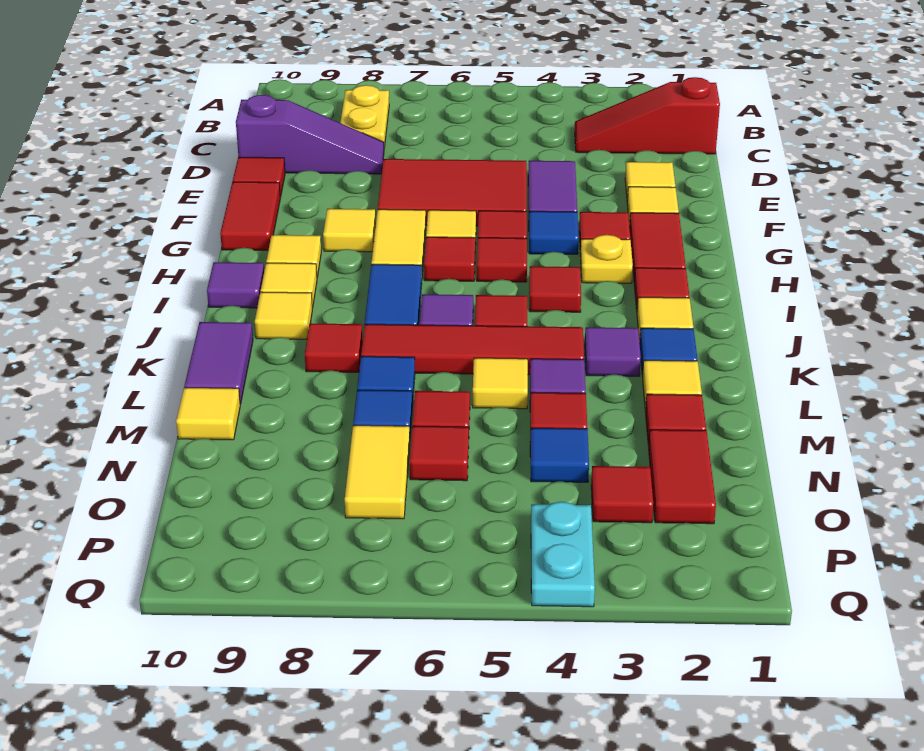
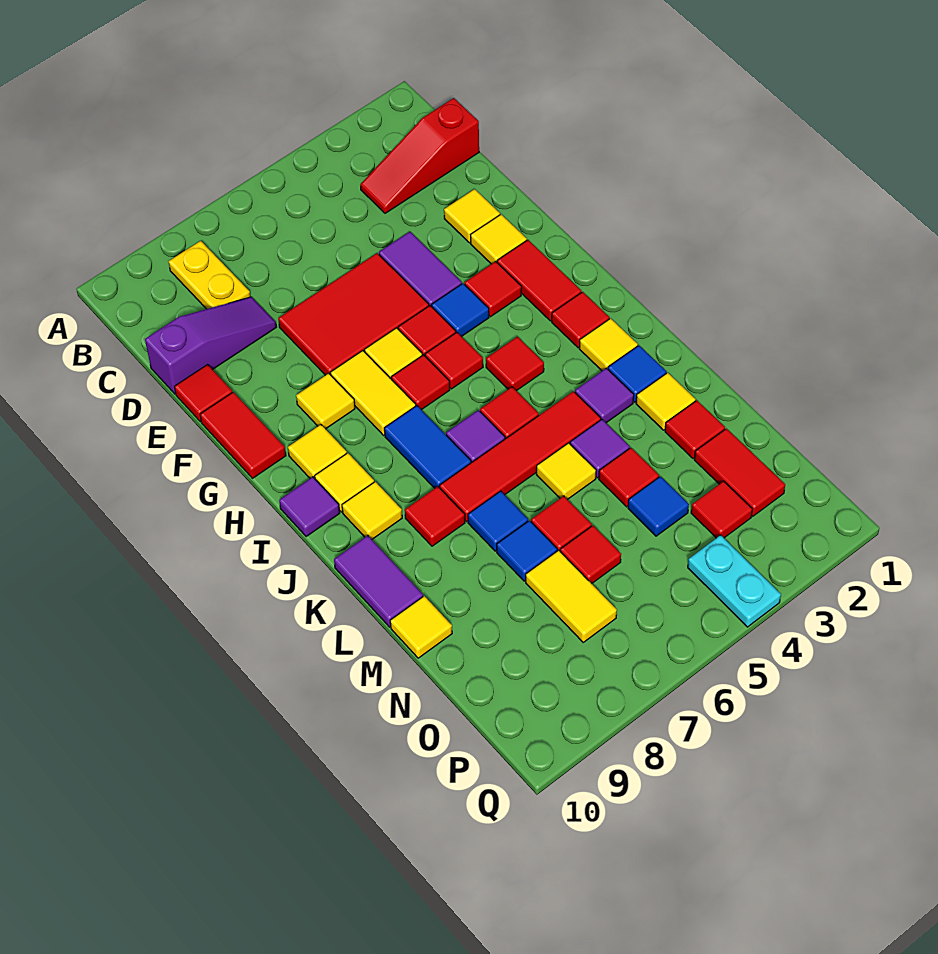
yellow plate H3 level 1 -> none

